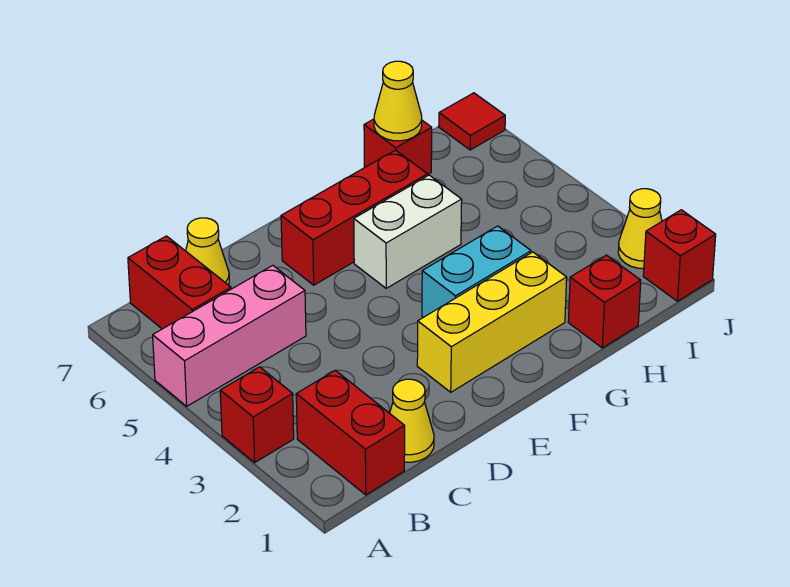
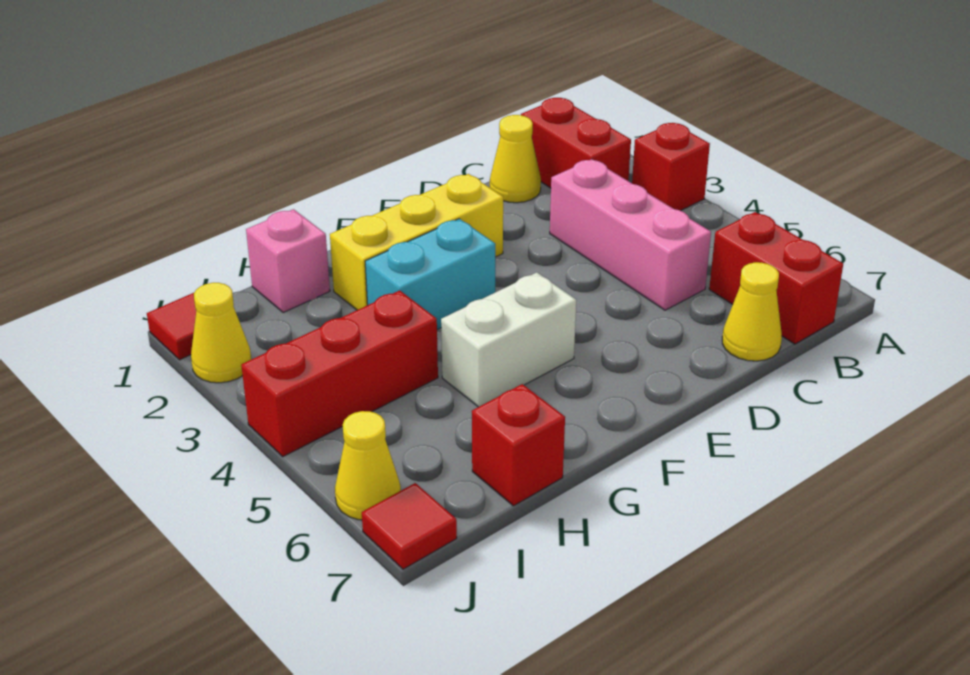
pink brick A5:C5 level 1 -> pink brick C3:C5 level 1
red brick E6:G6 level 1 -> red brick H4:J4 level 1
red brick H1 level 1 -> pink brick H1 level 1
yellow cone H7 level 2 -> yellow cone J6 level 1
red brick J1 level 1 -> red tile J1 level 1

